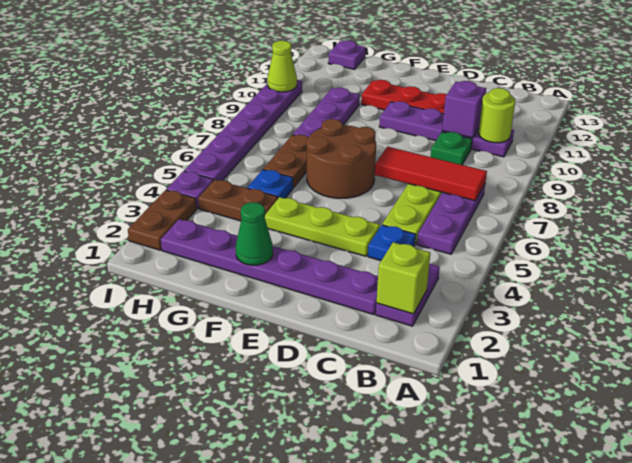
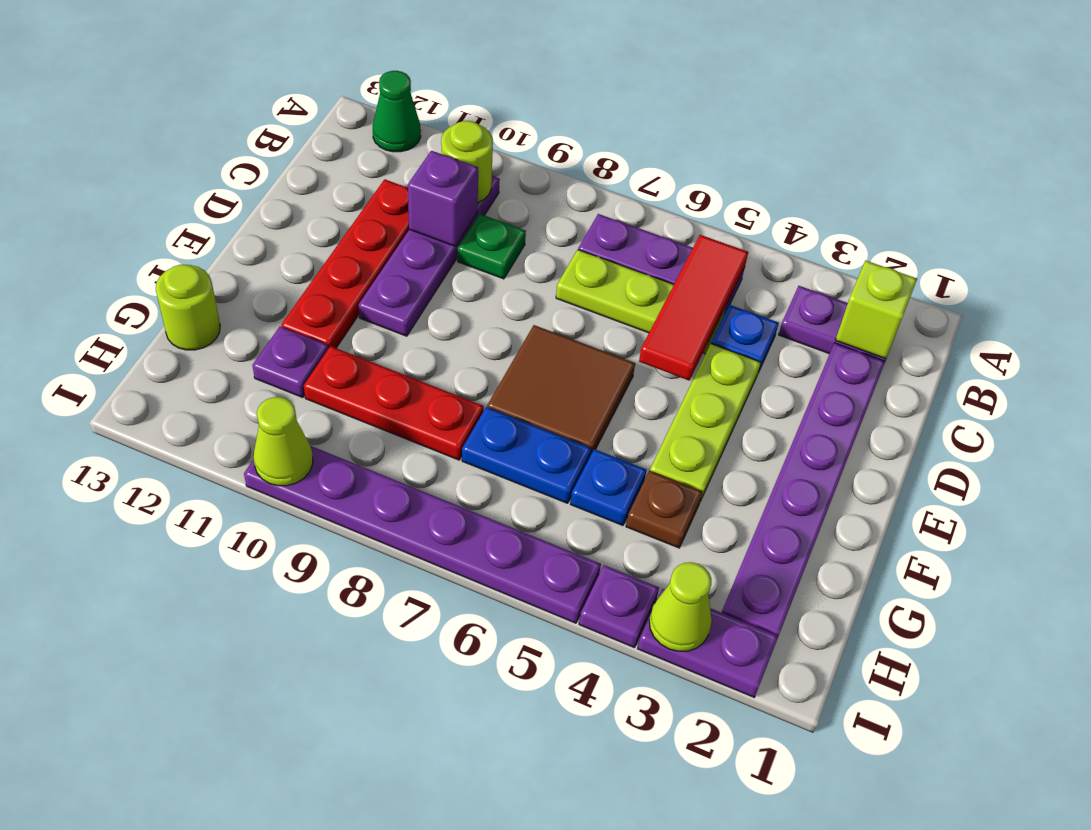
red tile B7:D7 level 2 -> red tile B5:D5 level 2
brown round brick E6:F7 level 1 -> brown tile E6:F7 level 1
green cone F2 level 2 -> green cone A12 level 1
brown plate G4:H4 level 1 -> brown plate G4 level 1
brown plate G6:G7 level 1 -> blue plate G6:G7 level 1
purple plate G8:G10 level 1 -> red plate G8:G10 level 1
none -> lime round brick G13 level 1
purple plate H13 level 1 -> purple plate G11 level 1
brown plate I2:I3 level 1 -> purple plate I2:I3 level 1
none -> lime cone I3 level 2

